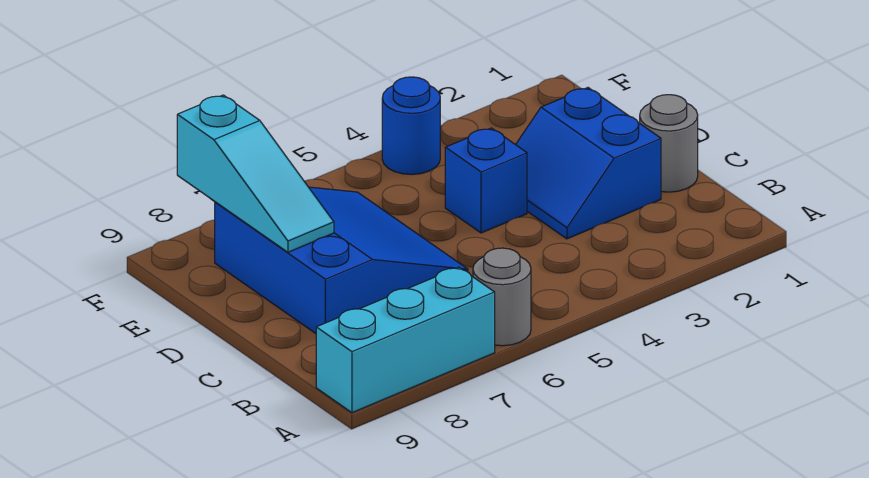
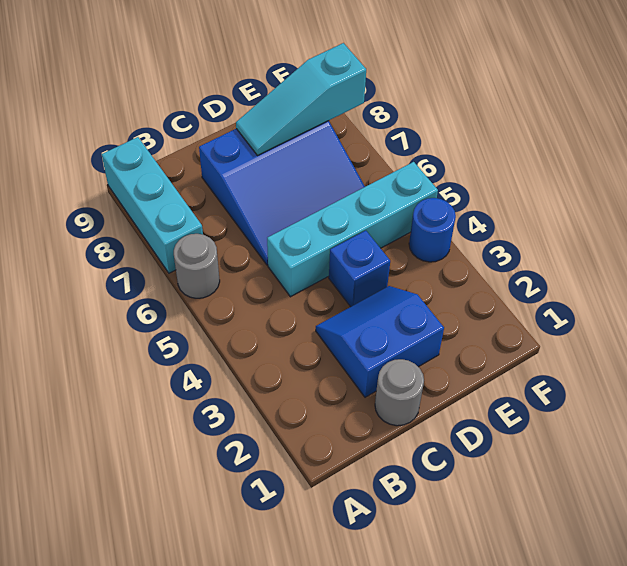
none -> cyan brick C5:F5 level 1

